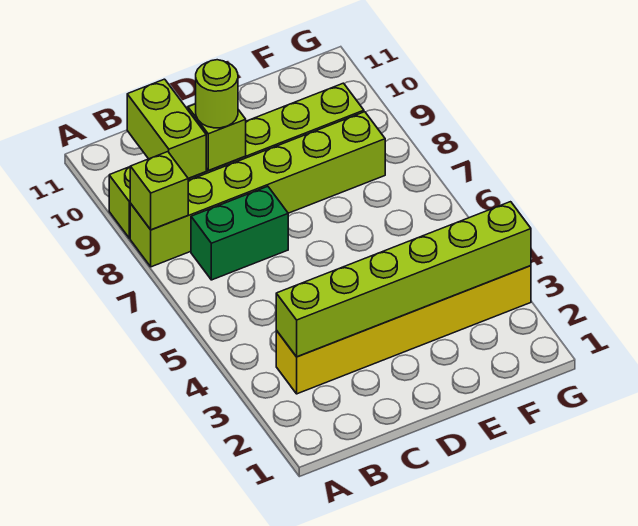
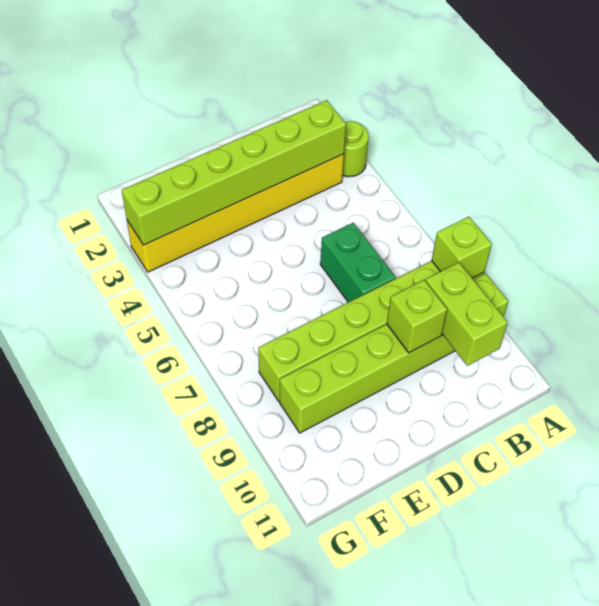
green brick B7:C7 level 1 -> green brick C6:C7 level 1
lime round brick C9 level 3 -> lime round brick A3 level 1

